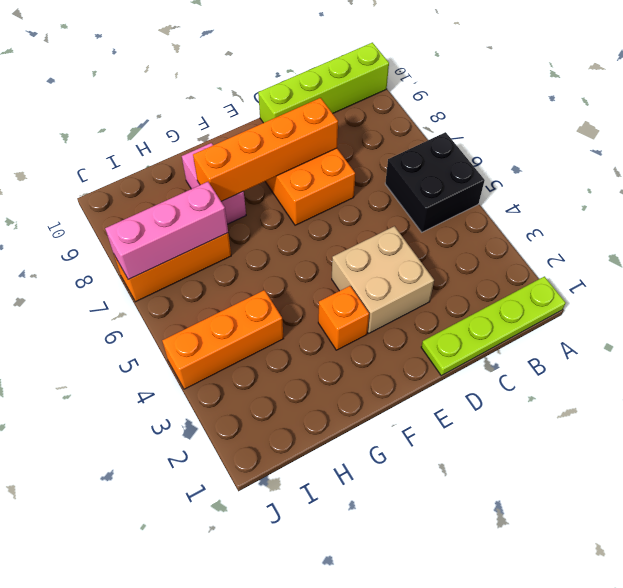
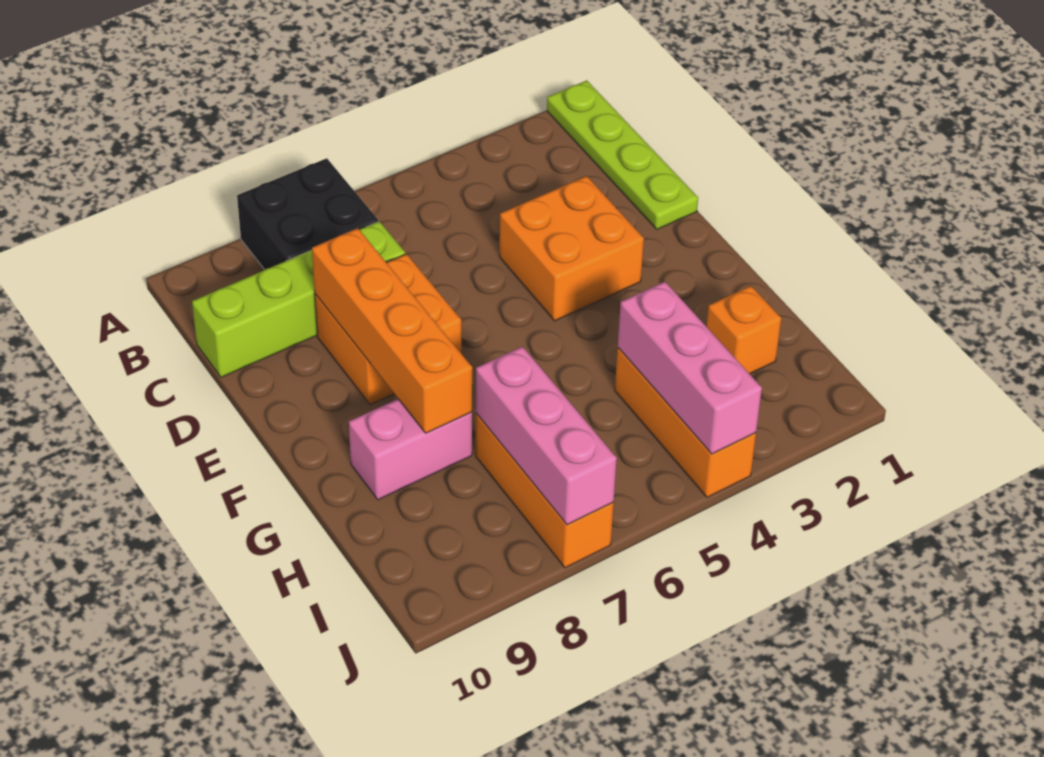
black brick A5:B6 level 1 -> black brick A7:B8 level 1
lime brick A10:D10 level 1 -> lime brick C7:C10 level 1
tan brick D3:E4 level 1 -> orange brick D3:E4 level 1
orange brick F3 level 1 -> orange brick H2 level 1
none -> pink brick H4:J4 level 2

